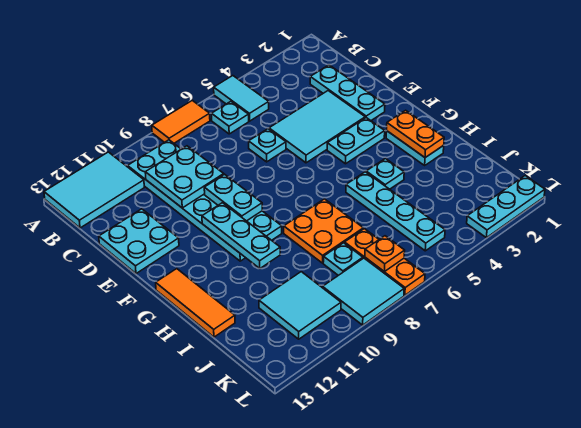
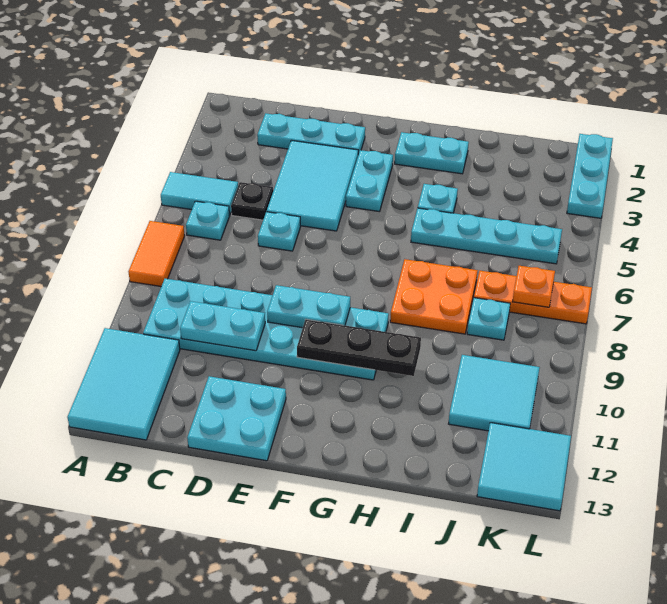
none -> black plate C5 level 1
cyan plate C9:D10 level 2 -> cyan plate C10:D10 level 2
cyan plate F10:H10 level 2 -> black plate F10:H10 level 2
orange plate G2:H2 level 2 -> none
orange tile G13:I13 level 1 -> none
cyan tile K8:L9 level 1 -> cyan tile K12:L13 level 1

